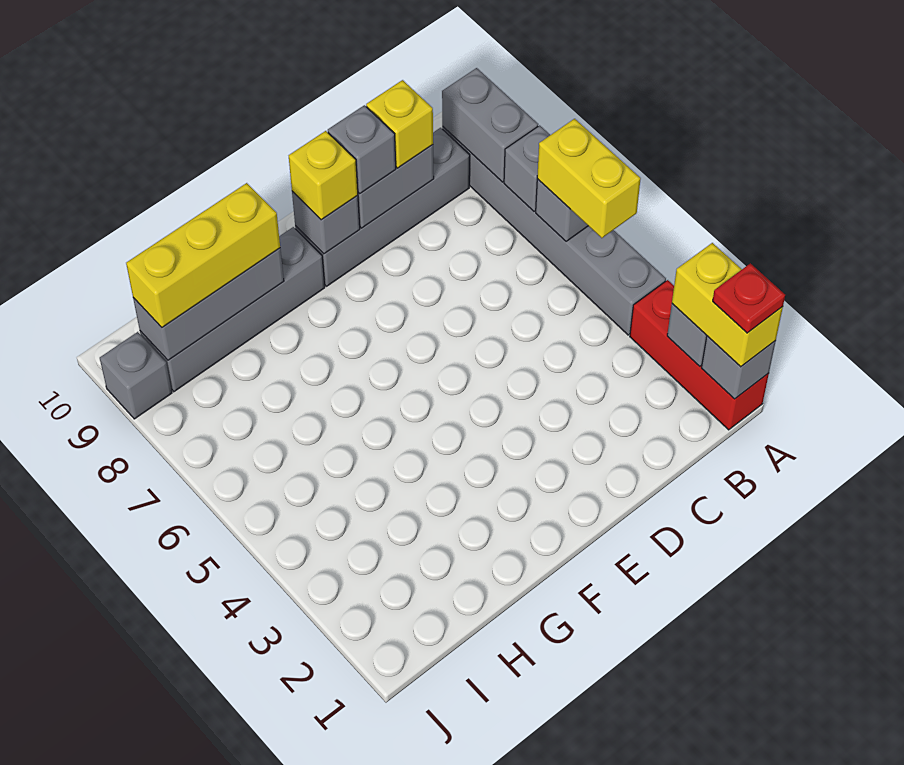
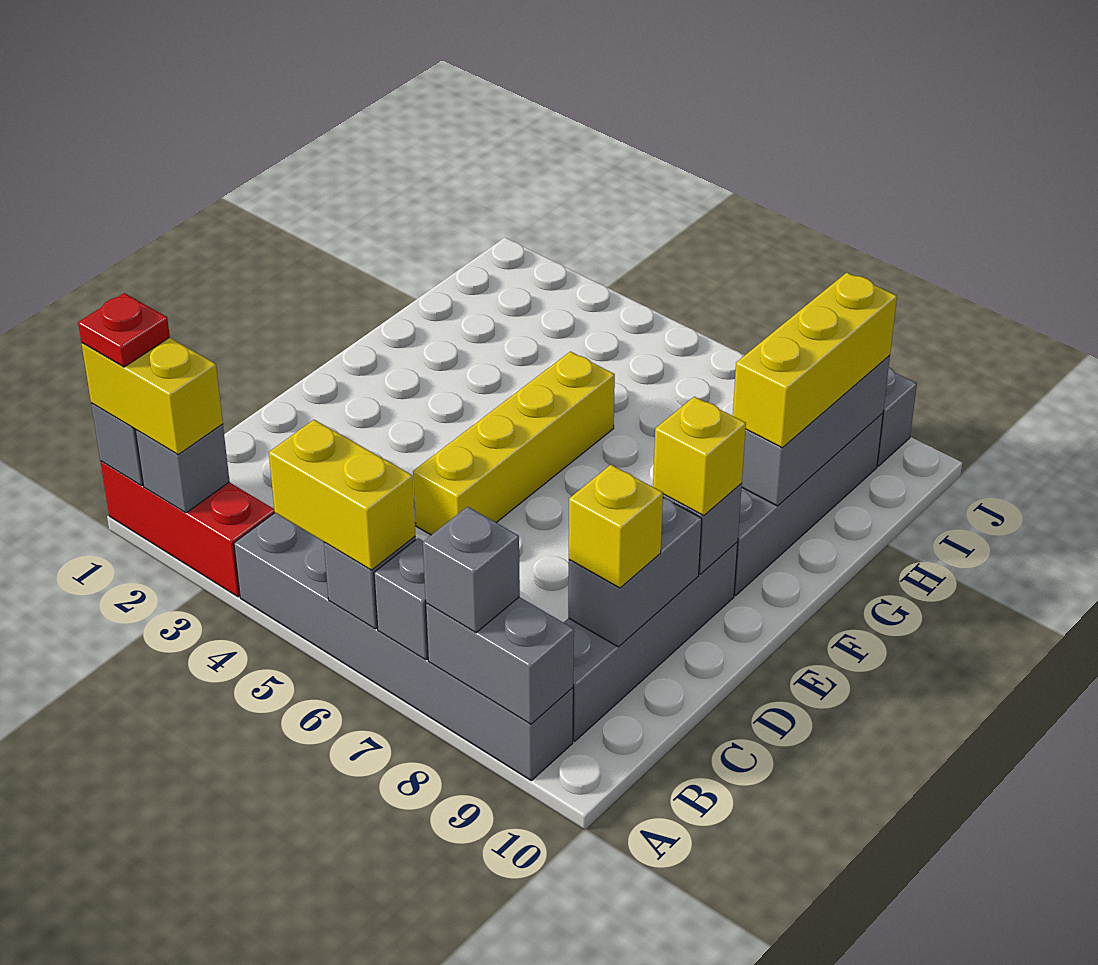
none -> yellow brick D5:G5 level 1
grey brick D9 level 3 -> grey brick A8 level 3

